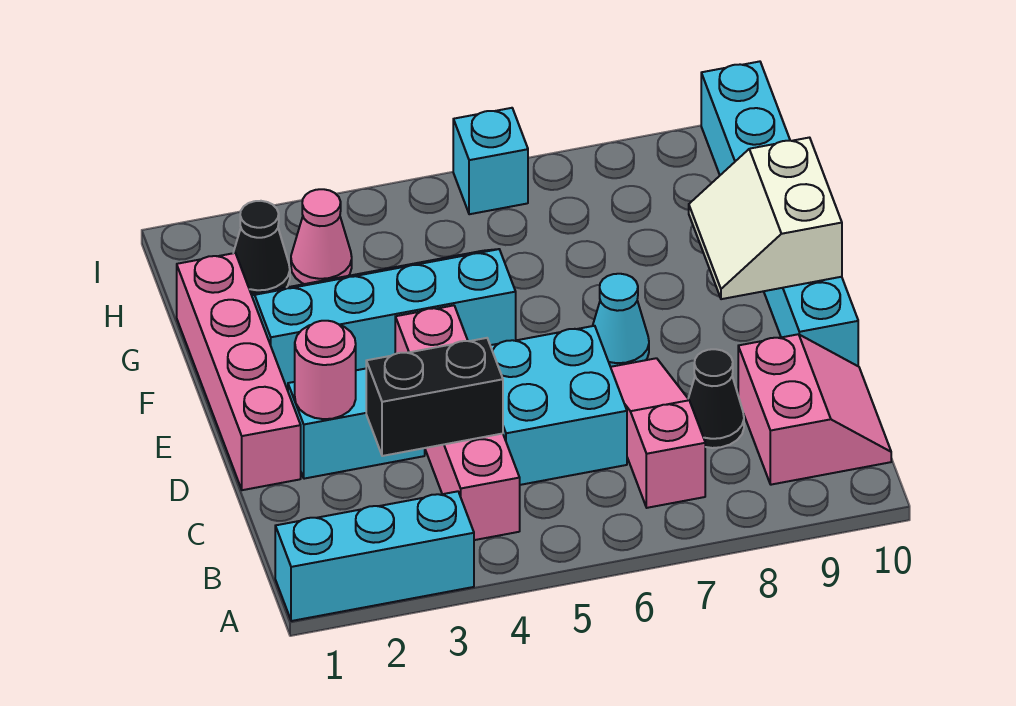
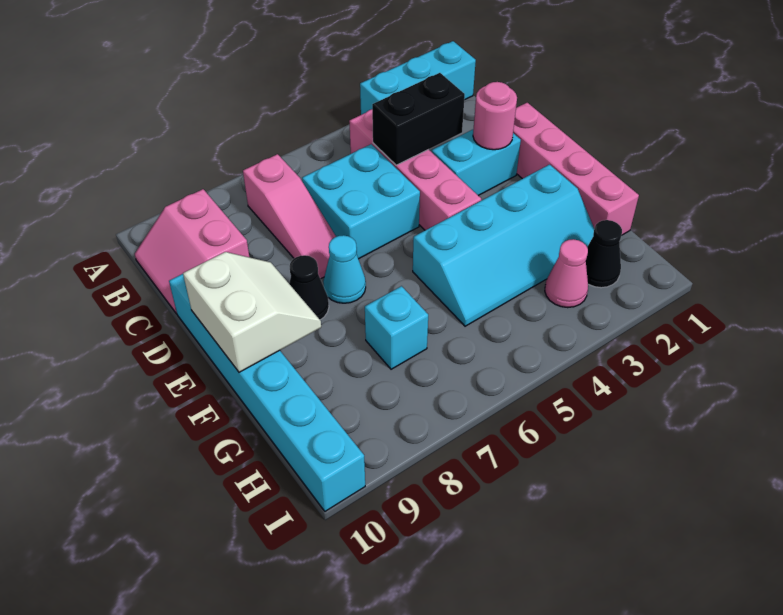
black cone C8 level 1 -> black cone E8 level 1
cyan brick I6 level 1 -> cyan brick G7 level 1

